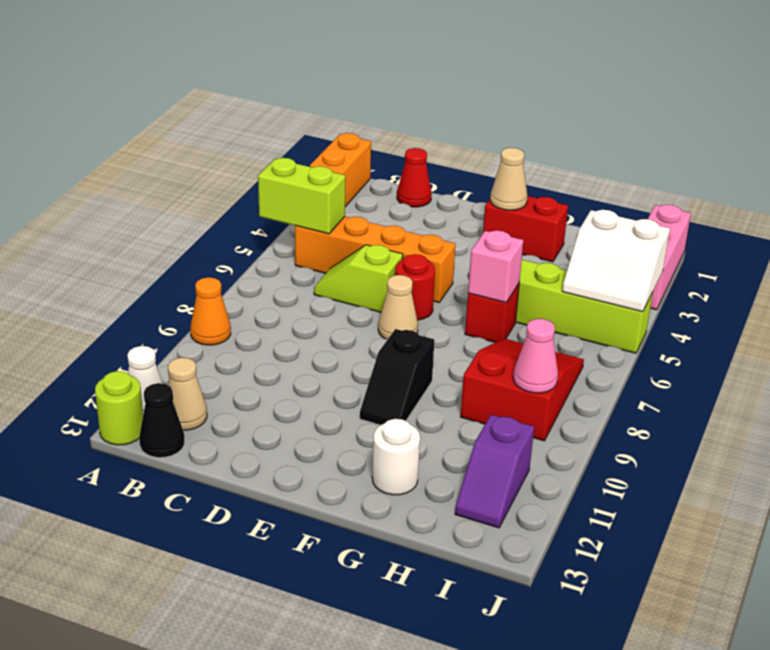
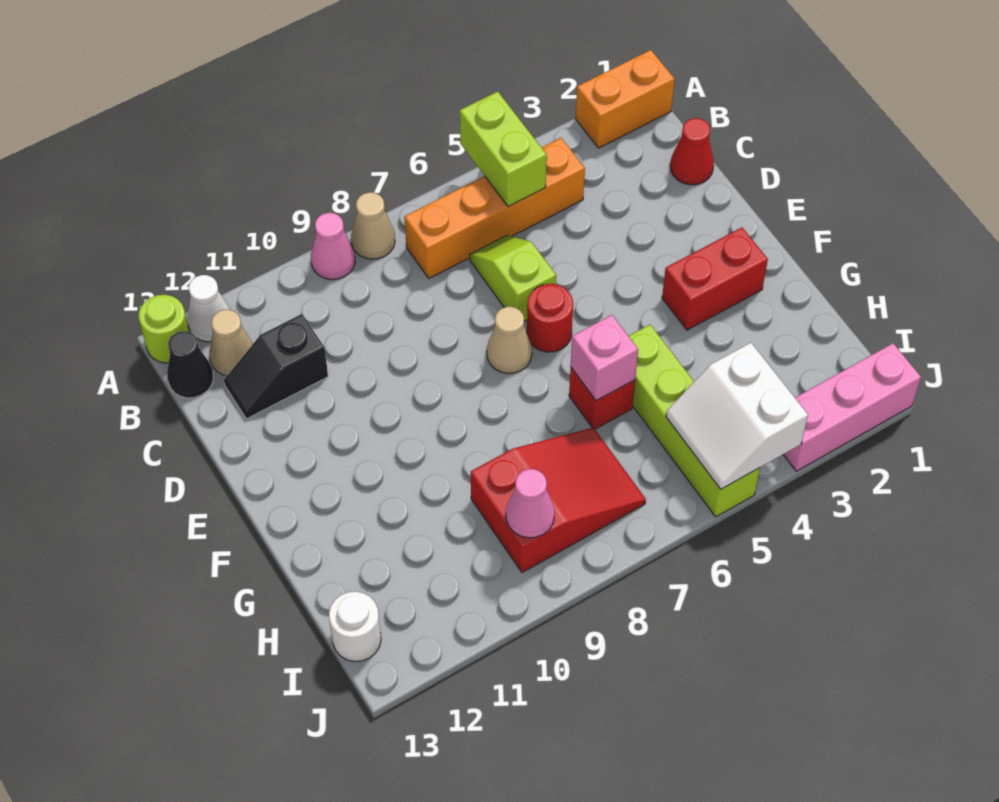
orange cone A9 level 1 -> pink cone A9 level 1
orange brick B5:E5 level 1 -> orange brick B4:B7 level 1
red brick F2:G2 level 1 -> red brick F2:F3 level 1
tan cone F2 level 2 -> tan cone A8 level 1
black slope F9:F10 level 1 top 9 -> black slope C11:C12 level 1 top 11
white round brick G12 level 1 -> white round brick I13 level 1
purple slope I11:I12 level 1 top 11 -> none

